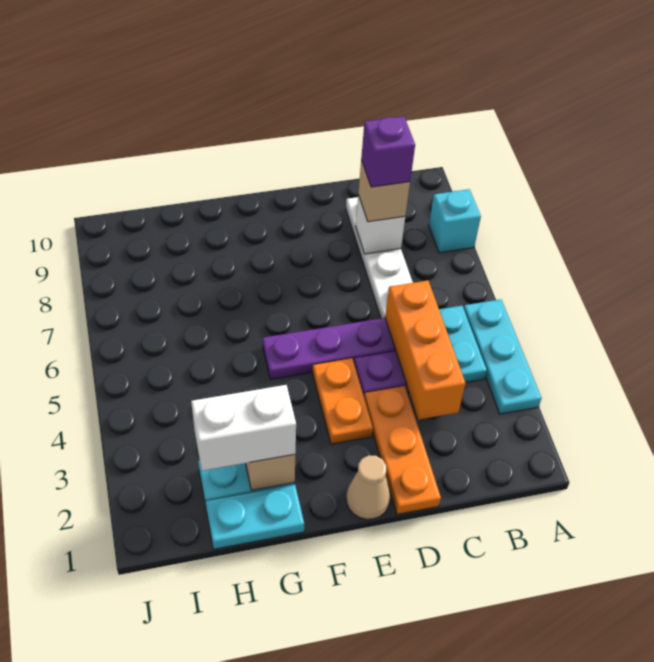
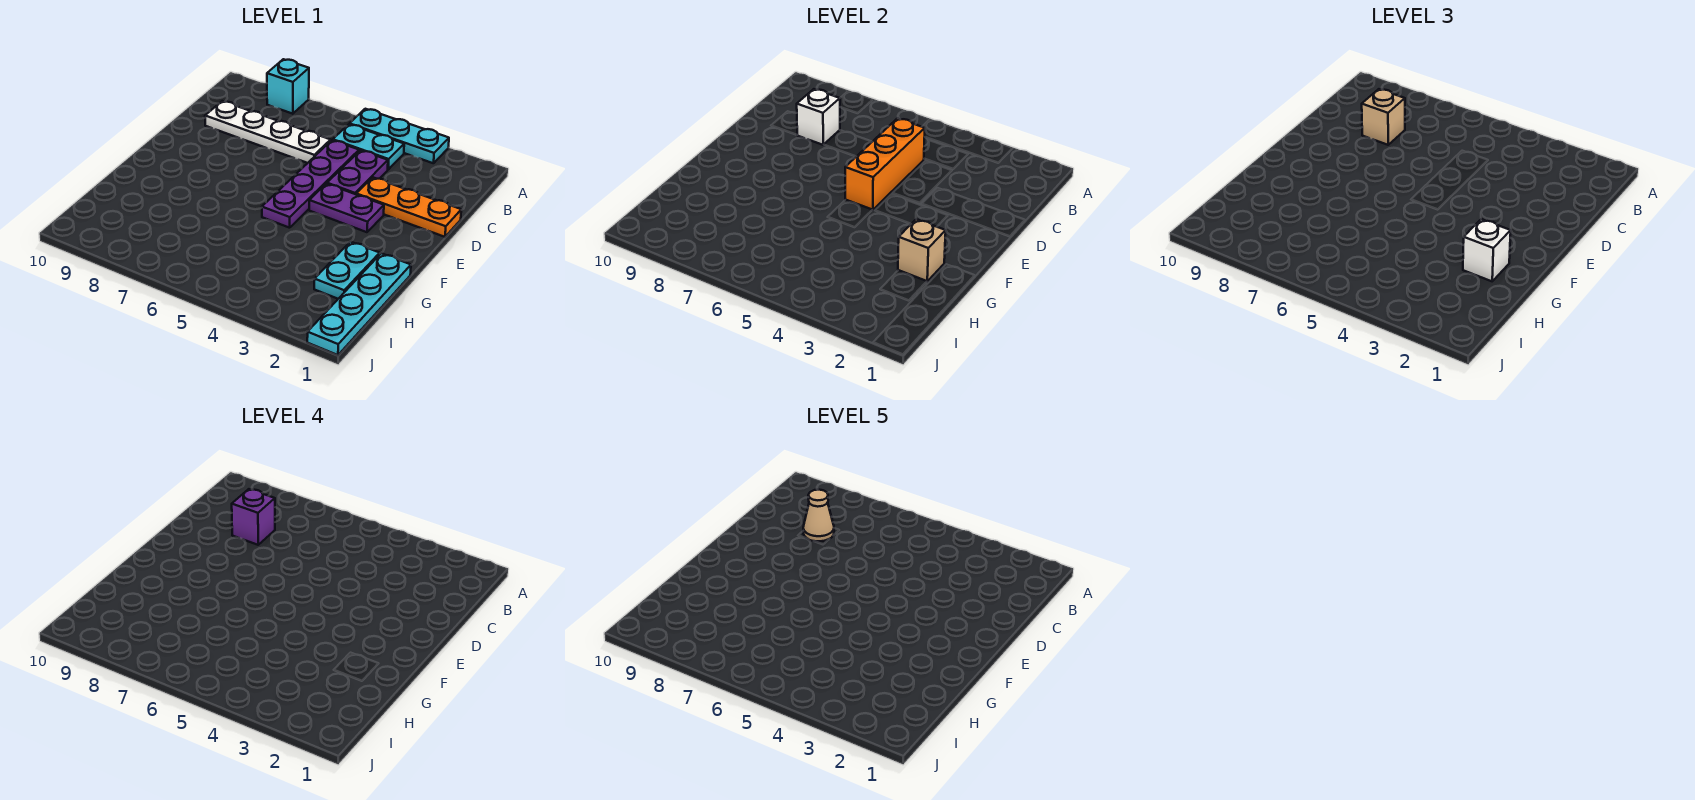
orange brick C3:C5 level 2 -> orange brick C5:E5 level 2
tan cone E1 level 1 -> tan cone C8 level 5
orange plate E3:E4 level 1 -> purple plate E3:E4 level 1
cyan plate G1:H1 level 1 -> cyan plate G1:J1 level 1
white brick G2:H2 level 3 -> white brick G2 level 3

